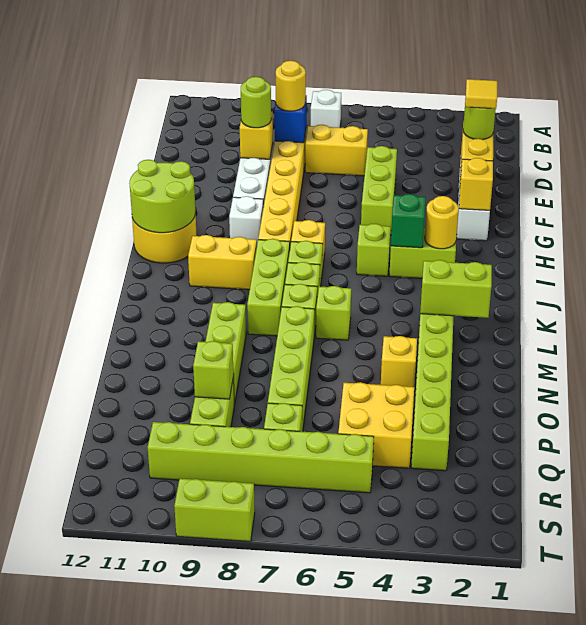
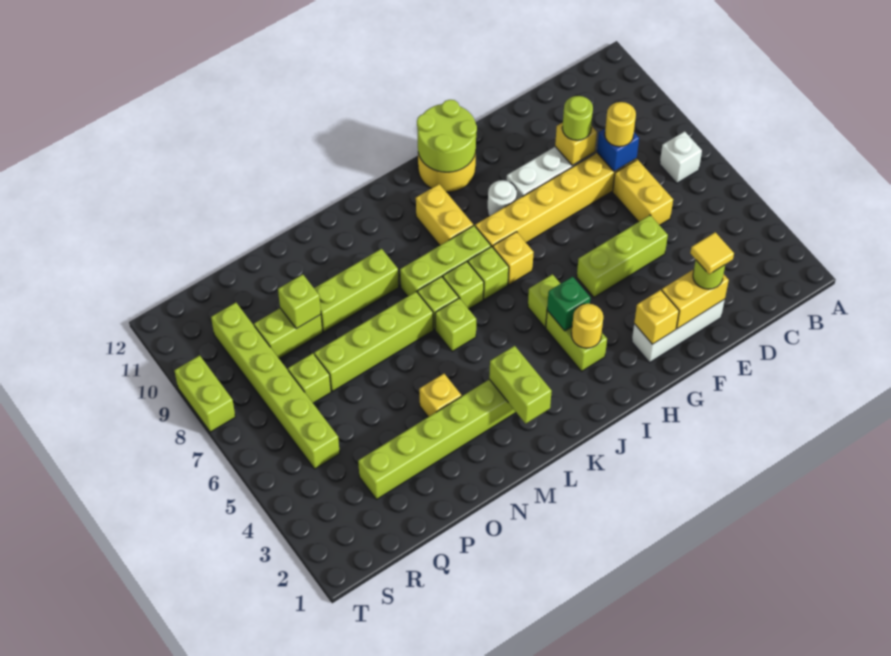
white brick H9 level 1 -> white round brick H9 level 1
yellow brick P4:Q5 level 1 -> none

